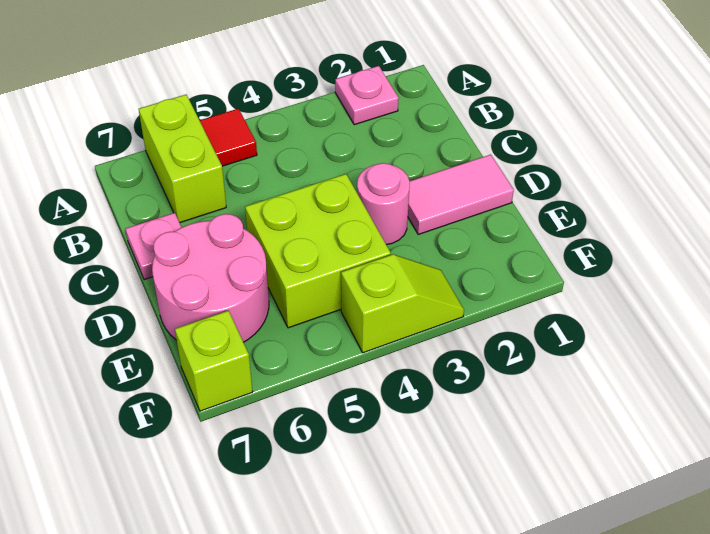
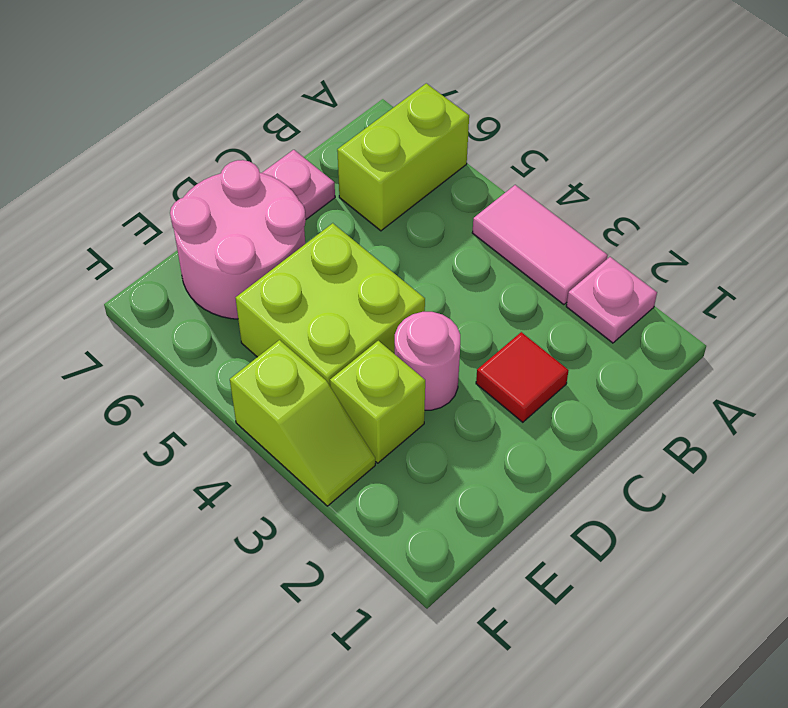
red tile A5 level 1 -> red tile C2 level 1
pink tile D1:D2 level 1 -> pink tile A3:A4 level 1
lime brick F7 level 1 -> lime brick E3 level 1

